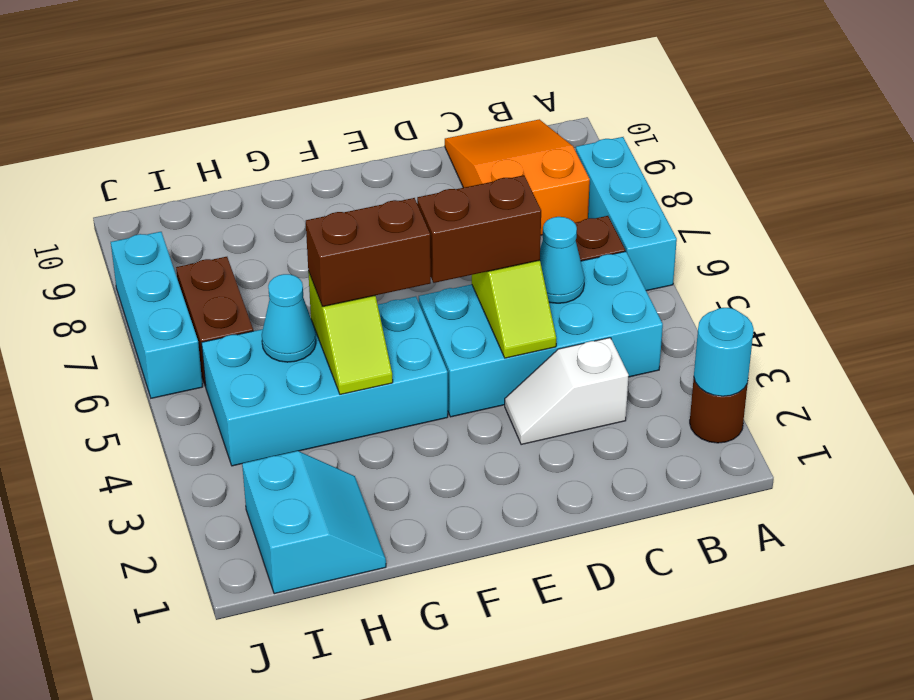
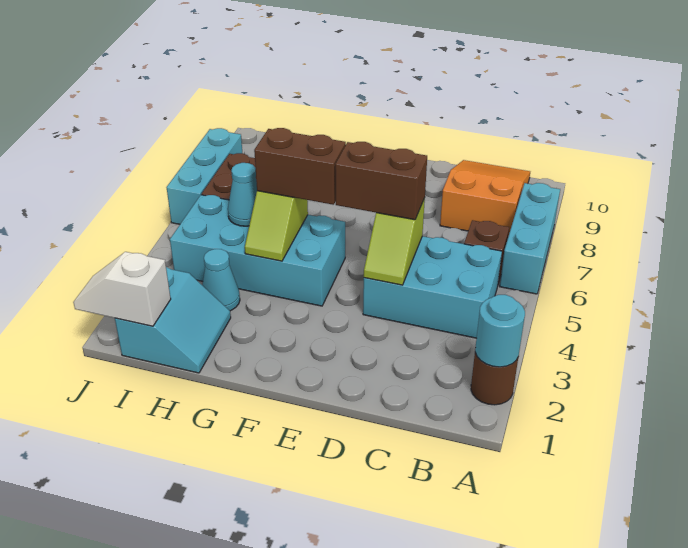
cyan brick B4:E5 level 1 -> cyan brick B4:D5 level 1
white slope C3:D3 level 1 top C -> white slope I1:J1 level 2 top I
cyan cone C5 level 2 -> cyan cone H3 level 1

